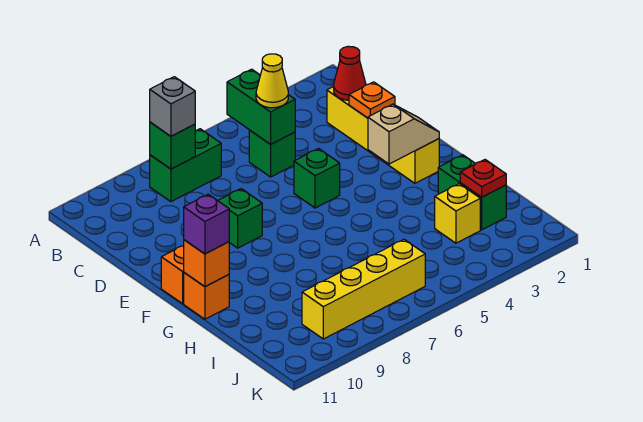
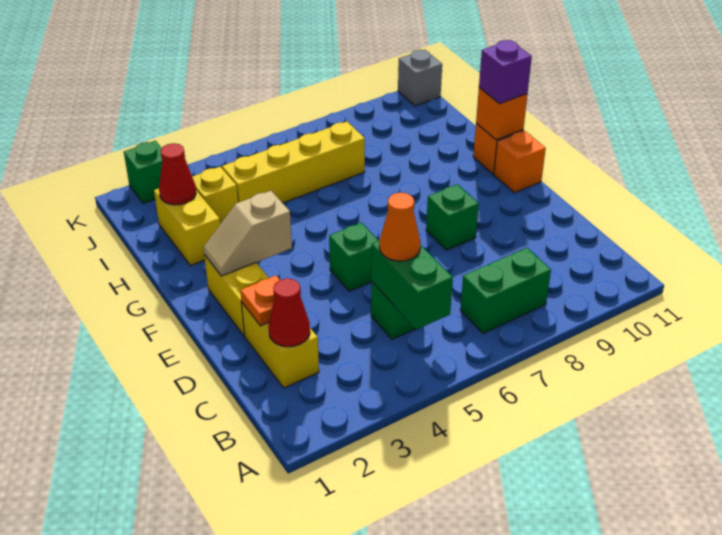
green brick B8 level 2 -> green brick K2 level 1
grey brick B8 level 3 -> grey brick K11 level 1
yellow cone C5 level 3 -> orange cone C5 level 3
green brick H2:I2 level 1 -> yellow brick H2:I2 level 1
red plate I2 level 2 -> red cone I2 level 2
yellow brick J6:J9 level 1 -> yellow brick I4:I7 level 1

